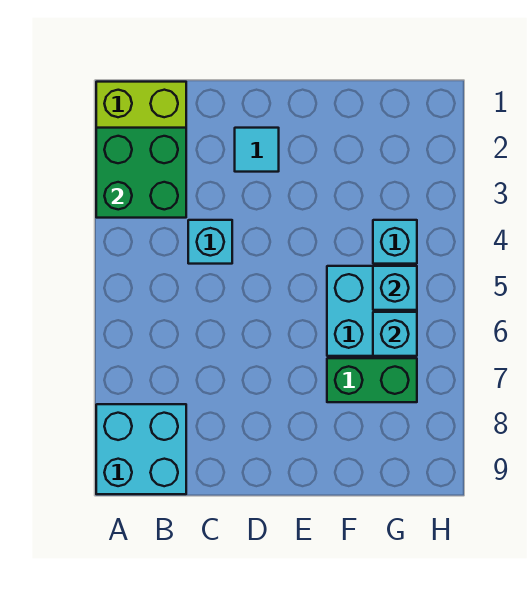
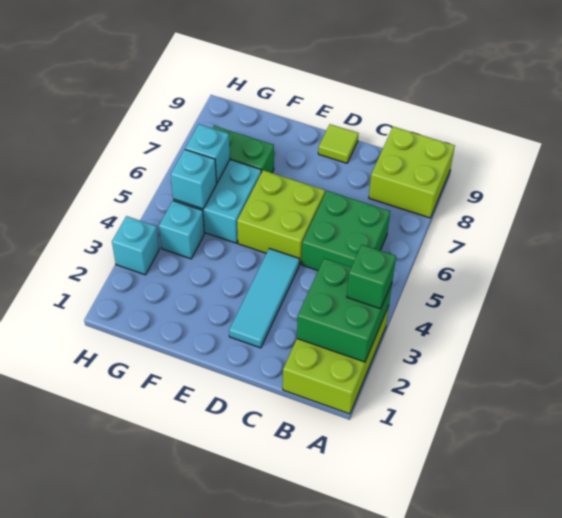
none -> green brick A3 level 3
cyan brick A8:B9 level 1 -> lime brick A8:B9 level 1
none -> green brick B5:C6 level 1
cyan brick C4 level 1 -> cyan brick H3 level 1
cyan tile D2 level 1 -> cyan tile D2:D4 level 1
none -> lime brick D5:E6 level 1
none -> lime tile D9 level 1

